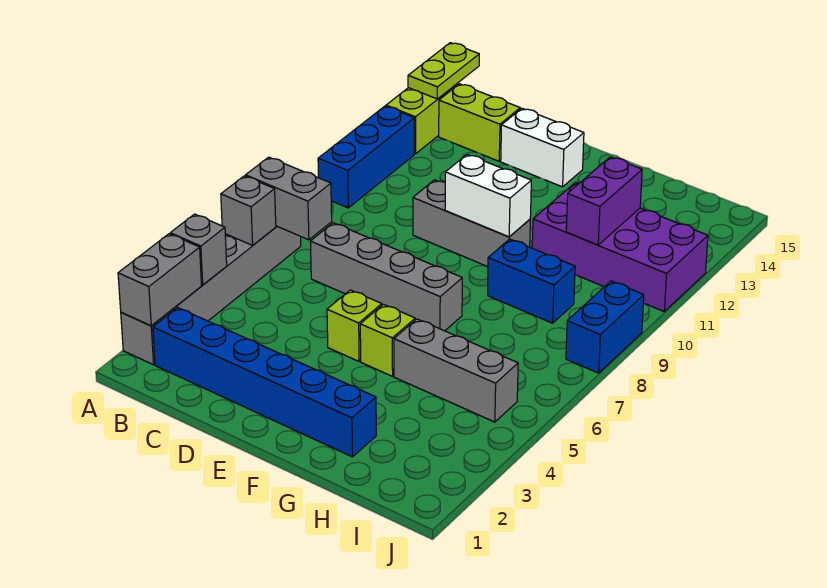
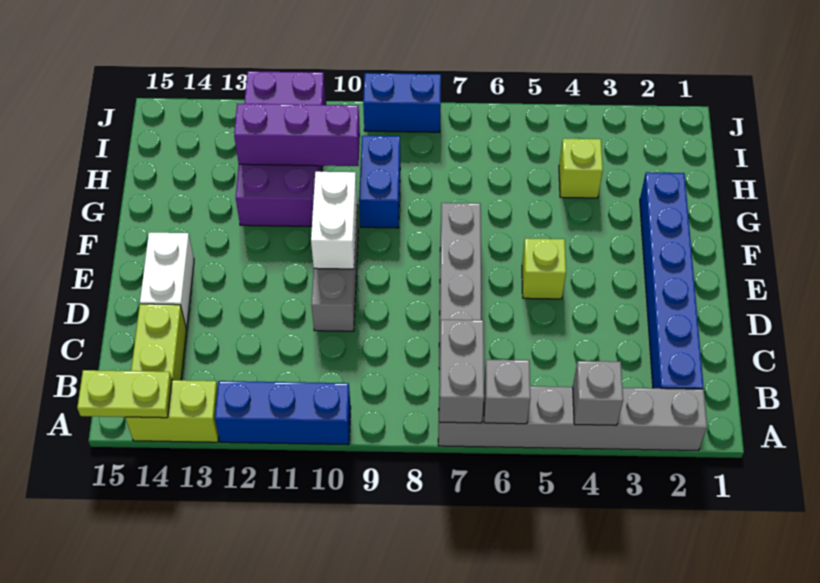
grey brick A2:A3 level 2 -> none
lime brick F5 level 1 -> lime brick H4 level 1
grey brick G5:I5 level 1 -> none
purple brick H11:H12 level 2 -> purple brick H10:H12 level 2

